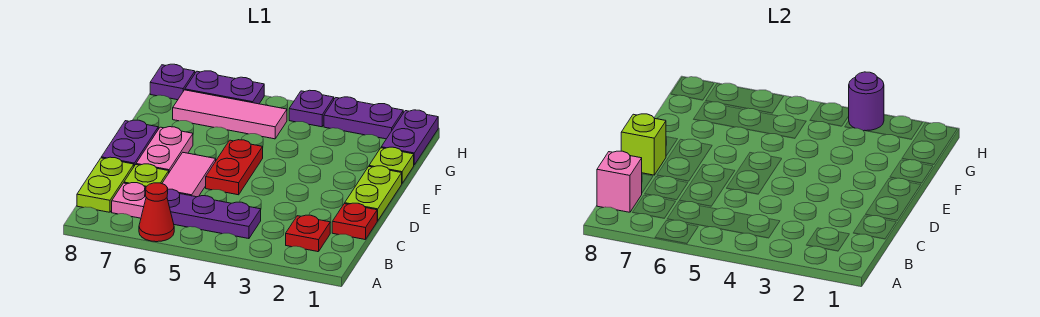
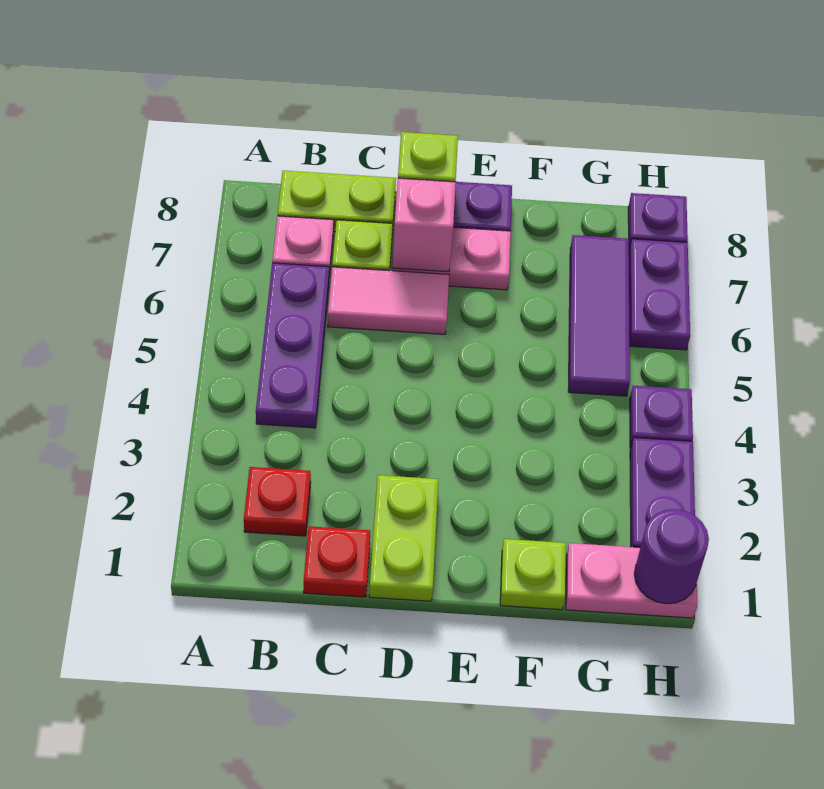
red cone A6 level 1 -> none
pink brick B8 level 2 -> pink brick D7 level 2
lime plate D1:E1 level 1 -> lime plate D1:D2 level 1
red plate D5:E5 level 1 -> none
purple plate G1:H1 level 1 -> pink plate G1:H1 level 1
pink tile G5:G7 level 1 -> purple tile G5:G7 level 1
purple round brick H3 level 2 -> purple round brick H1 level 2

